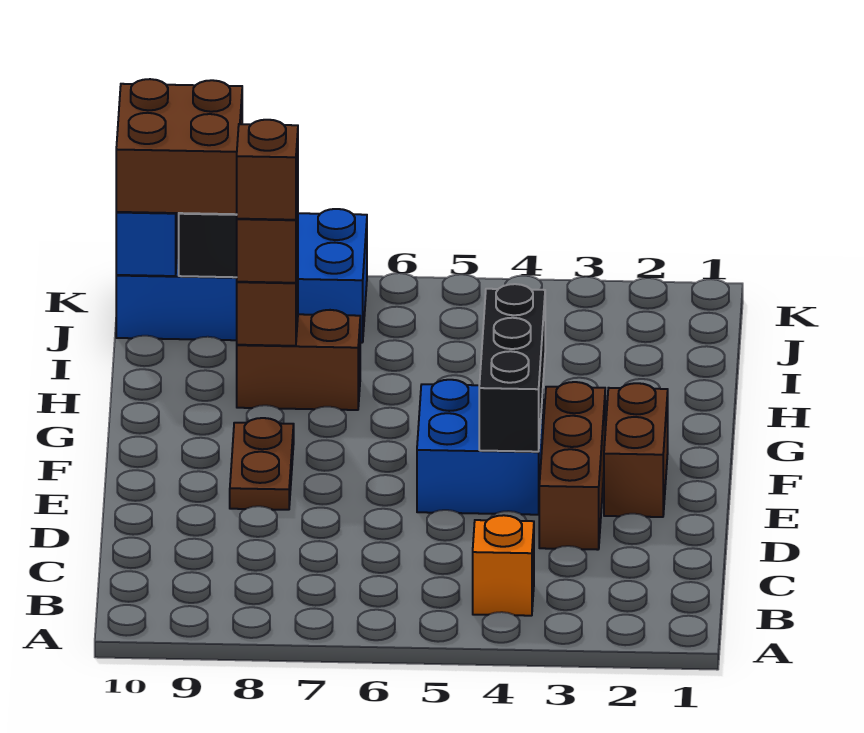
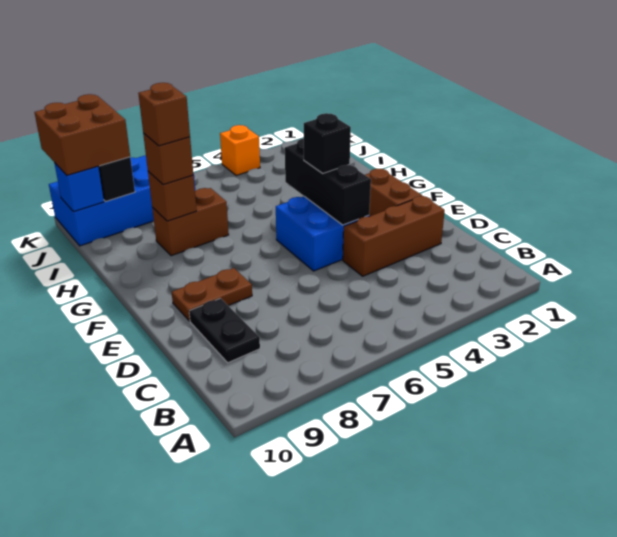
orange brick B4 level 1 -> orange brick K4 level 1
none -> black plate C9:D9 level 1
brown brick D3:F3 level 1 -> brown brick D2:D4 level 1
brown plate E8:F8 level 1 -> brown plate E8:E9 level 1
none -> black brick F4 level 3

